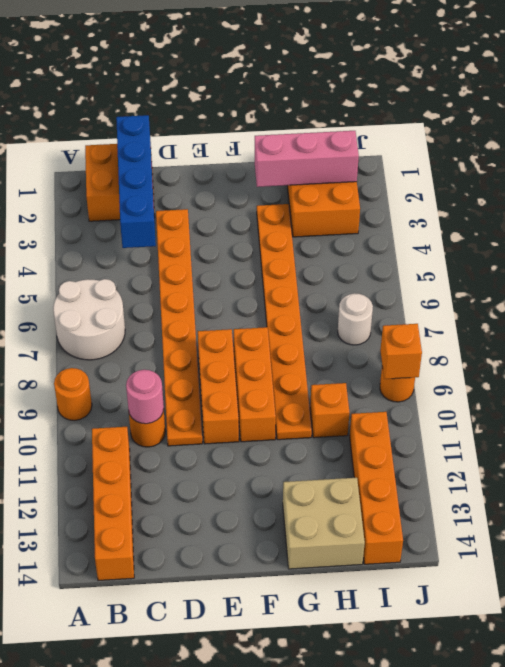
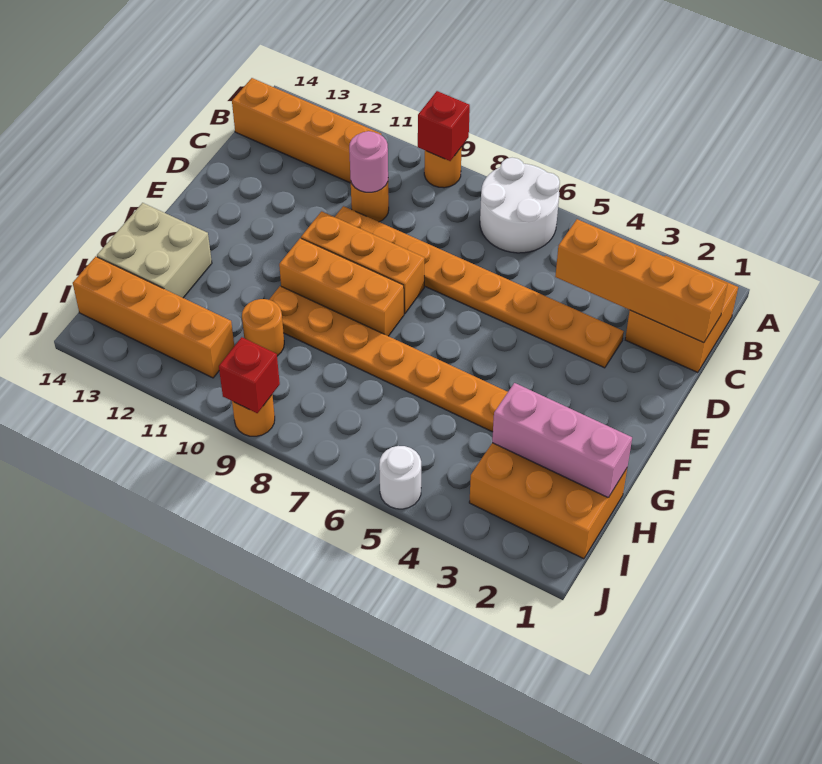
none -> red brick A9 level 2
blue brick C1:C4 level 2 -> orange brick C1:C4 level 2
pink brick G2:I2 level 2 -> pink brick H1:H3 level 2
orange brick H10 level 1 -> orange round brick H10 level 1
white round brick I7 level 1 -> white round brick J5 level 1
orange brick J9 level 2 -> red brick J9 level 2

